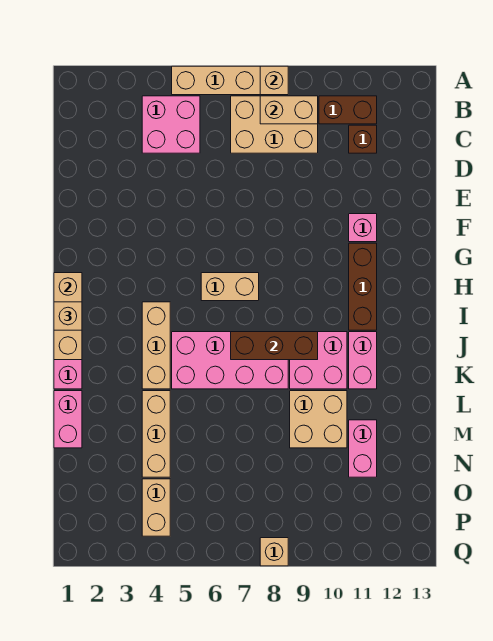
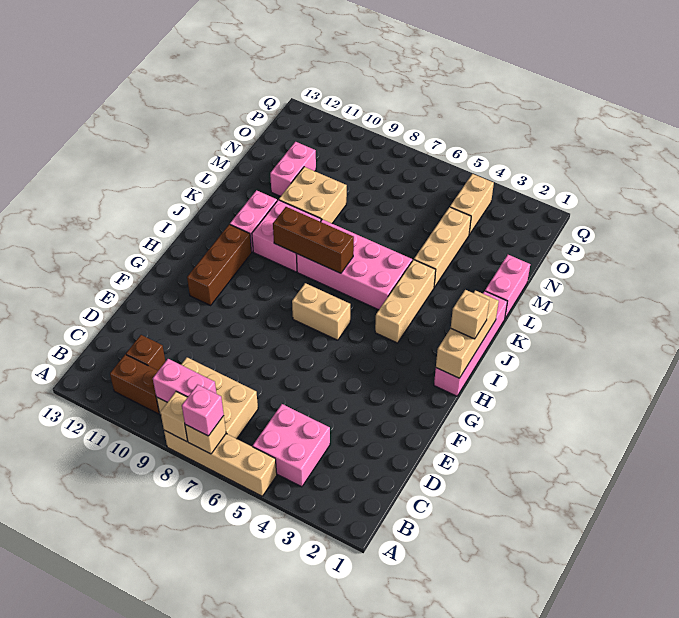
tan brick B8:B9 level 2 -> pink brick B8:B9 level 2
pink brick F11 level 1 -> pink brick A7 level 3
tan brick Q8 level 1 -> tan brick A7 level 2

